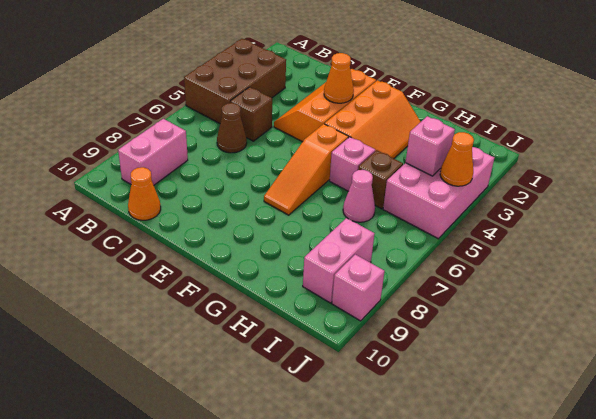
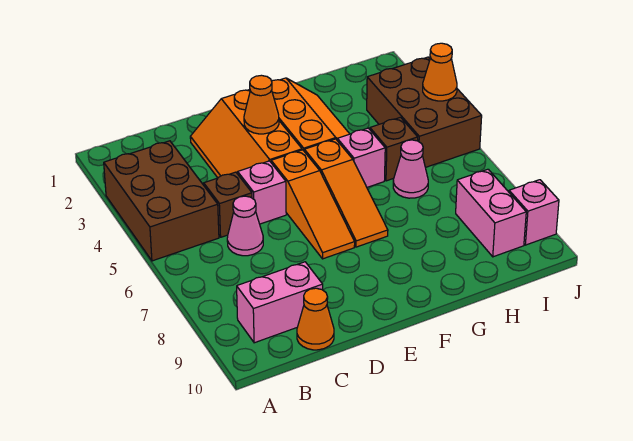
pink brick B8:B9 level 1 -> pink brick B9:C9 level 1
brown cone C6 level 1 -> pink cone C6 level 1
none -> orange slope E5:E7 level 1 top 5
pink brick I3:J5 level 1 -> brown brick I3:J5 level 1
pink brick I4 level 2 -> pink brick D5 level 1

